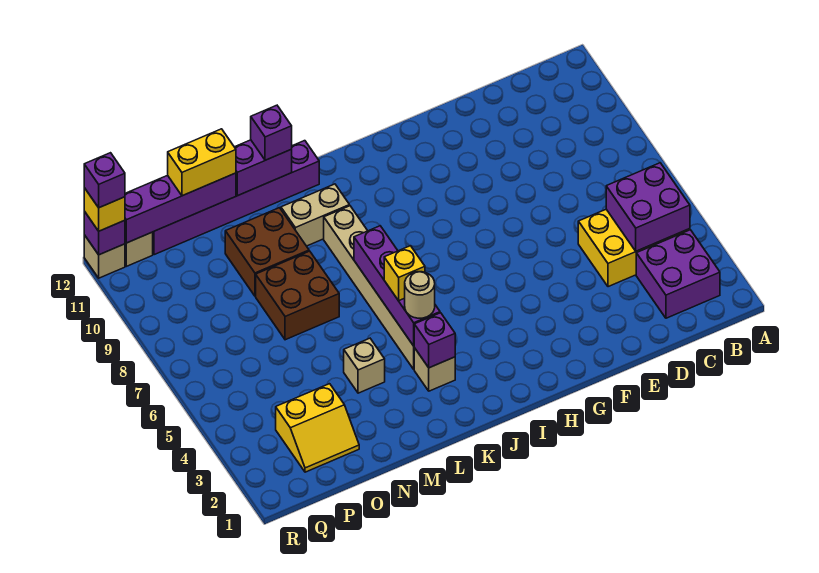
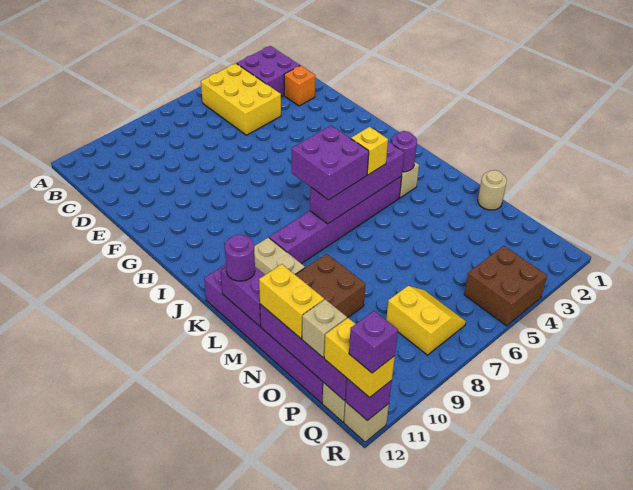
purple brick B4:C5 level 2 -> purple brick J6:K7 level 3
none -> orange brick D2 level 1
purple brick K3 level 2 -> purple round brick K3 level 2
tan brick K4:K9 level 1 -> purple brick K4:K9 level 1
tan round brick K4 level 3 -> tan round brick N1 level 1
purple brick L12 level 3 -> purple round brick L12 level 3
tan brick M4 level 1 -> tan brick P12 level 3
brown brick M7:N8 level 1 -> brown brick Q4:R5 level 1
yellow slope O2:P3 level 1 top 3 -> yellow slope P7:Q8 level 1 top 8
yellow brick R12 level 3 -> yellow brick Q12:R12 level 3

